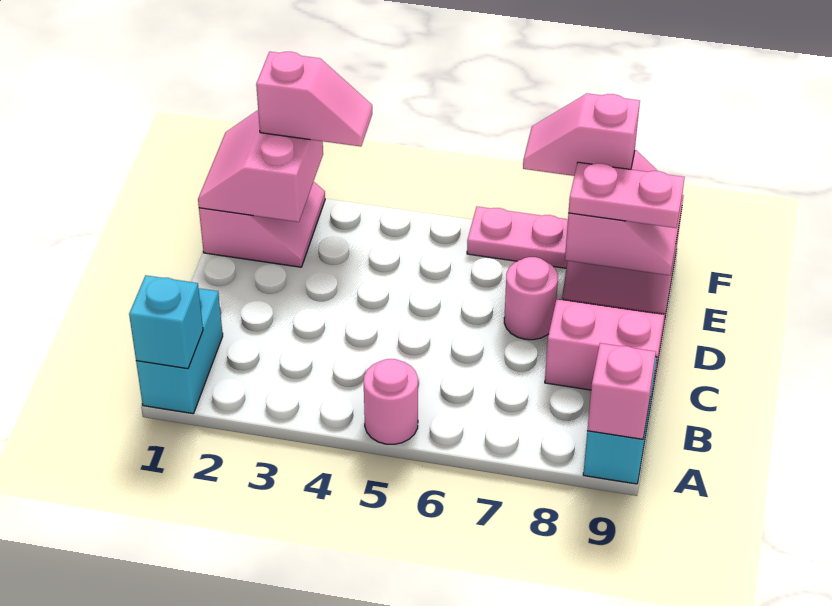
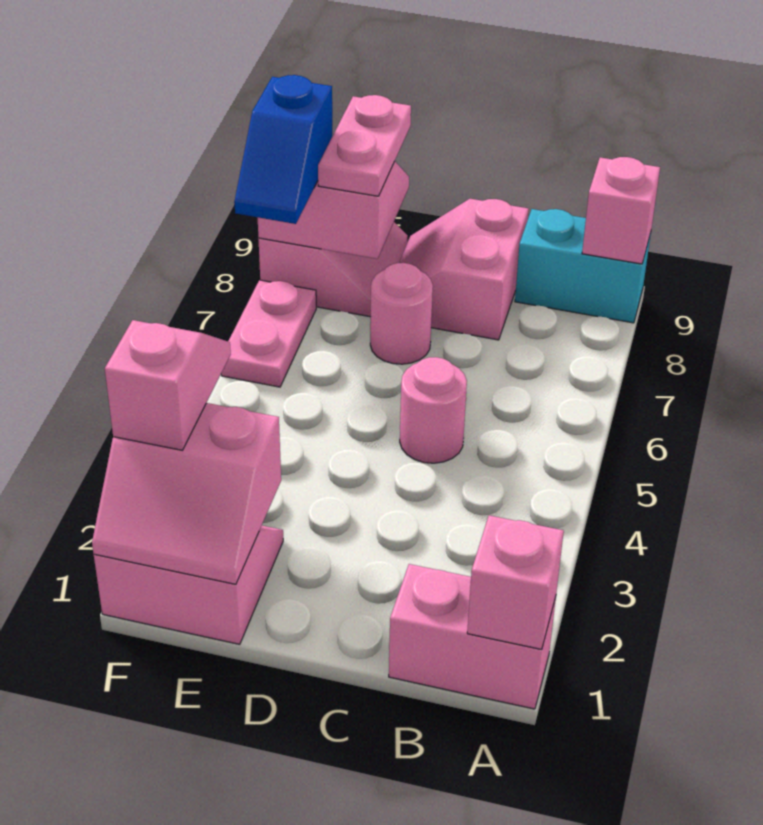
cyan brick A1:B1 level 1 -> pink brick A1:B1 level 1
cyan brick A1 level 2 -> pink brick A1 level 2
pink round brick A5 level 1 -> pink round brick C5 level 1
pink slope F7:F8 level 3 top 8 -> blue slope F7:F8 level 3 top 8

